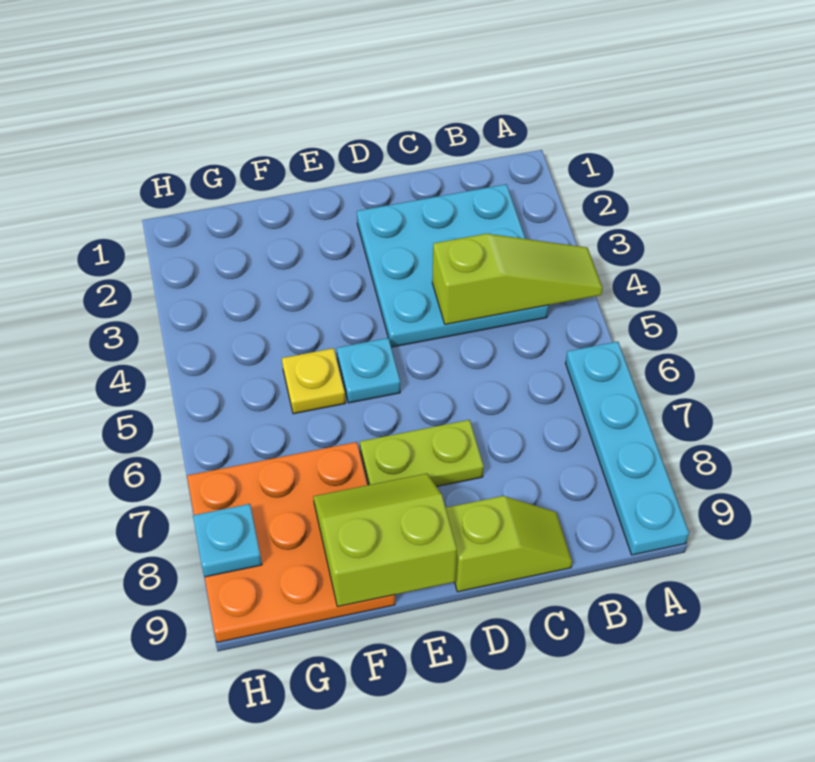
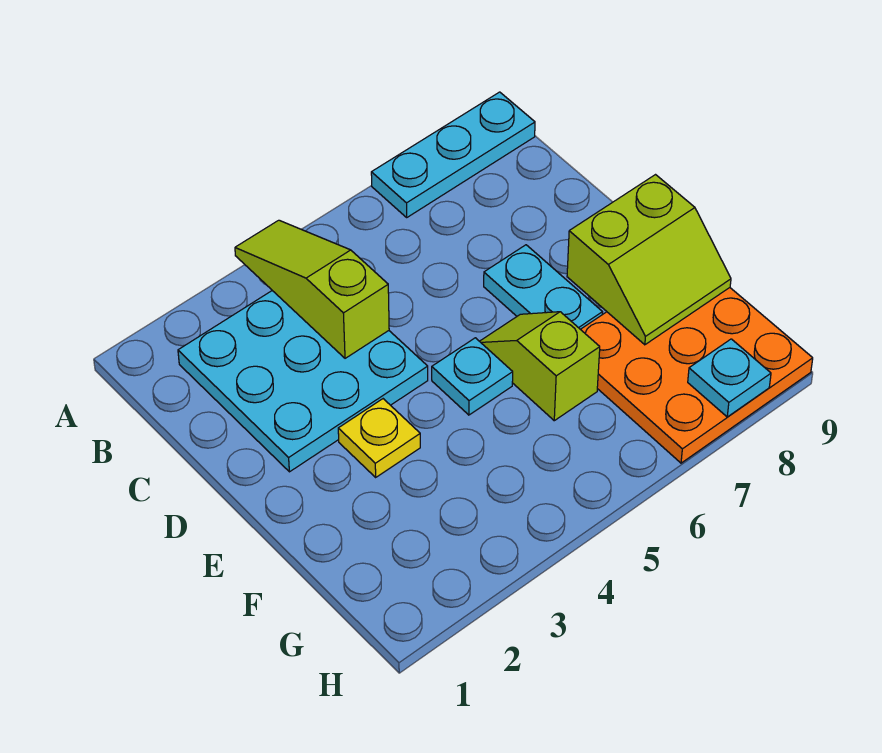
cyan plate A6:A9 level 1 -> cyan plate A7:A9 level 1
lime slope C9:D9 level 1 top D -> lime slope E6:F6 level 1 top F
lime plate D7:E7 level 1 -> cyan plate D7:E7 level 1
lime slope E8:F9 level 2 top 9 -> lime slope E8:F9 level 2 top E
yellow plate F5 level 1 -> yellow plate E3 level 1

